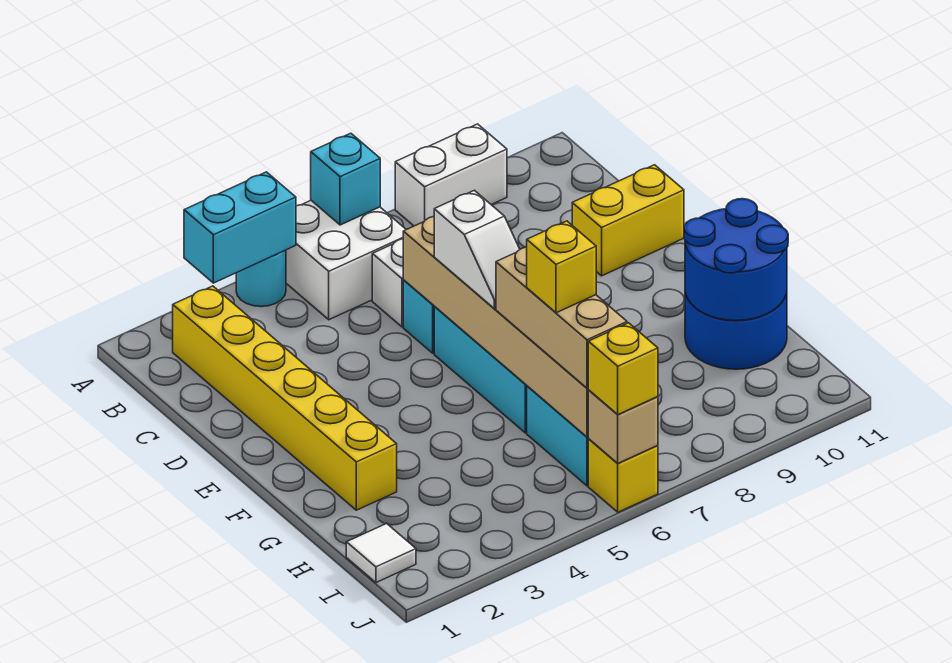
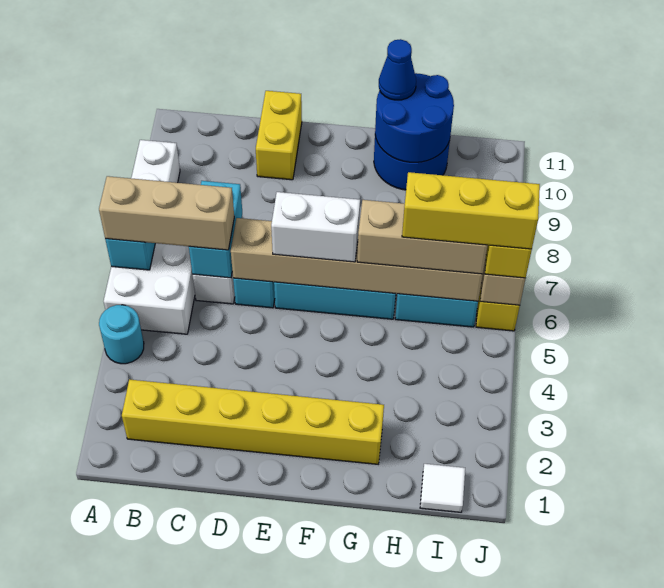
cyan brick A3:A4 level 2 -> cyan brick C6:C7 level 2
none -> tan brick A6:C6 level 3
white slope E6:F6 level 3 top E -> white brick E6:F6 level 3
none -> blue cone G11 level 3
yellow brick H6 level 4 -> yellow brick H6:J6 level 4

